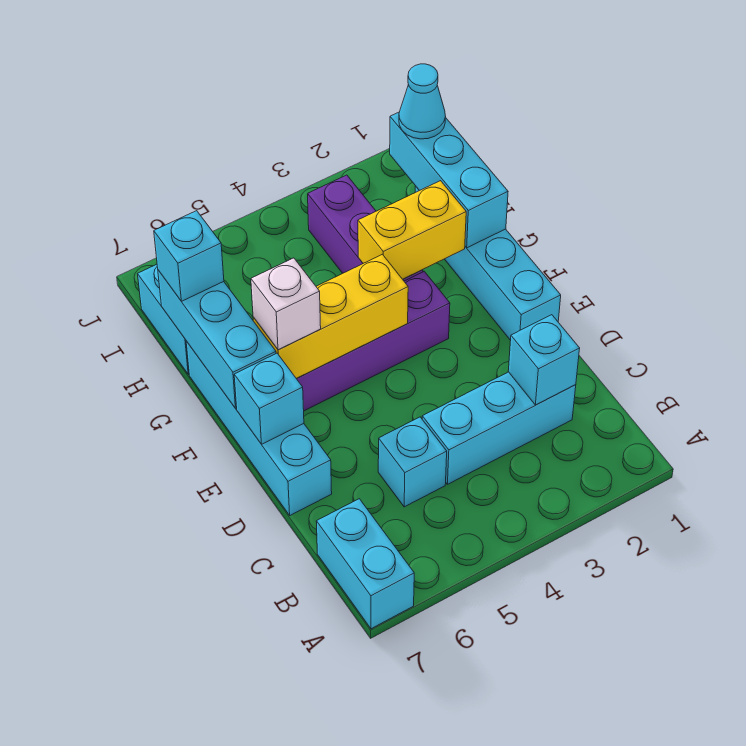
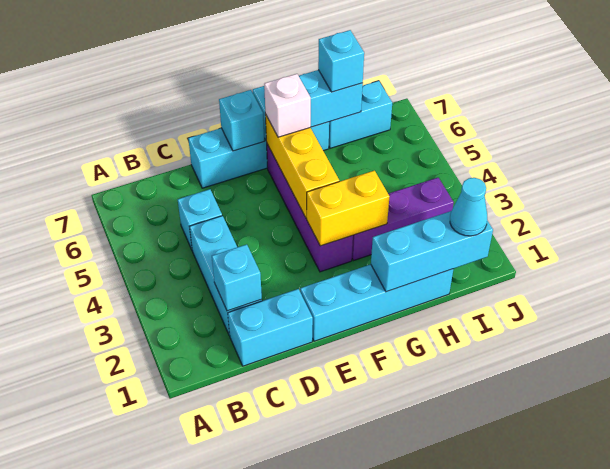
cyan brick A7:B7 level 1 -> cyan brick C1:D1 level 1
yellow brick G2:G3 level 2 -> yellow brick F3:G3 level 2

